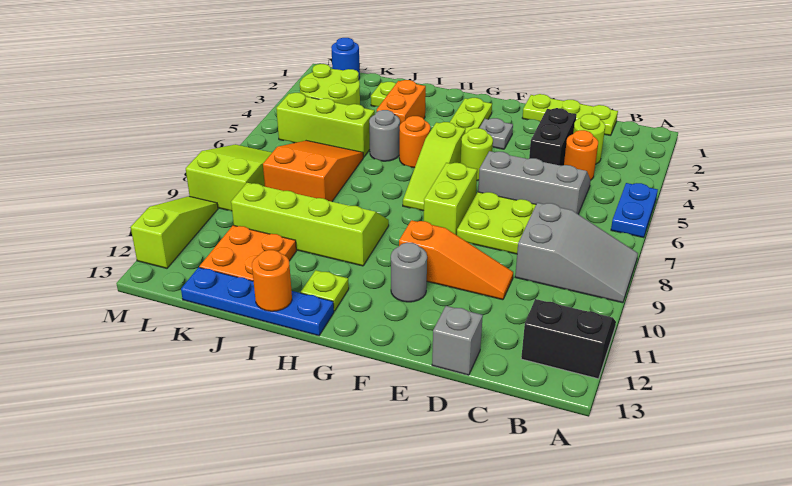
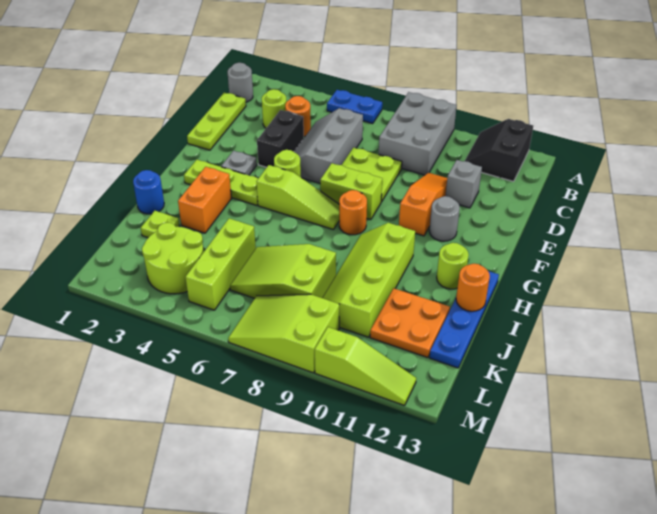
grey slope A8:C9 level 1 top C -> grey brick A8:C9 level 1
black brick D3:D4 level 1 -> black brick D4:E4 level 1
grey brick D13 level 1 -> grey brick D11 level 1
orange round brick H5 level 1 -> orange round brick G8 level 1
lime plate H12 level 1 -> lime round brick H12 level 1
orange brick I3:I4 level 1 -> orange brick H3:I3 level 1
grey round brick I5 level 1 -> grey round brick B1 level 1
orange slope J6:K8 level 1 top 8 -> lime slope J6:K8 level 1 top 8
blue round brick L1 level 1 -> blue round brick I1 level 1
lime slope M10:M12 level 1 top 12 -> lime slope M10:M12 level 1 top 10

